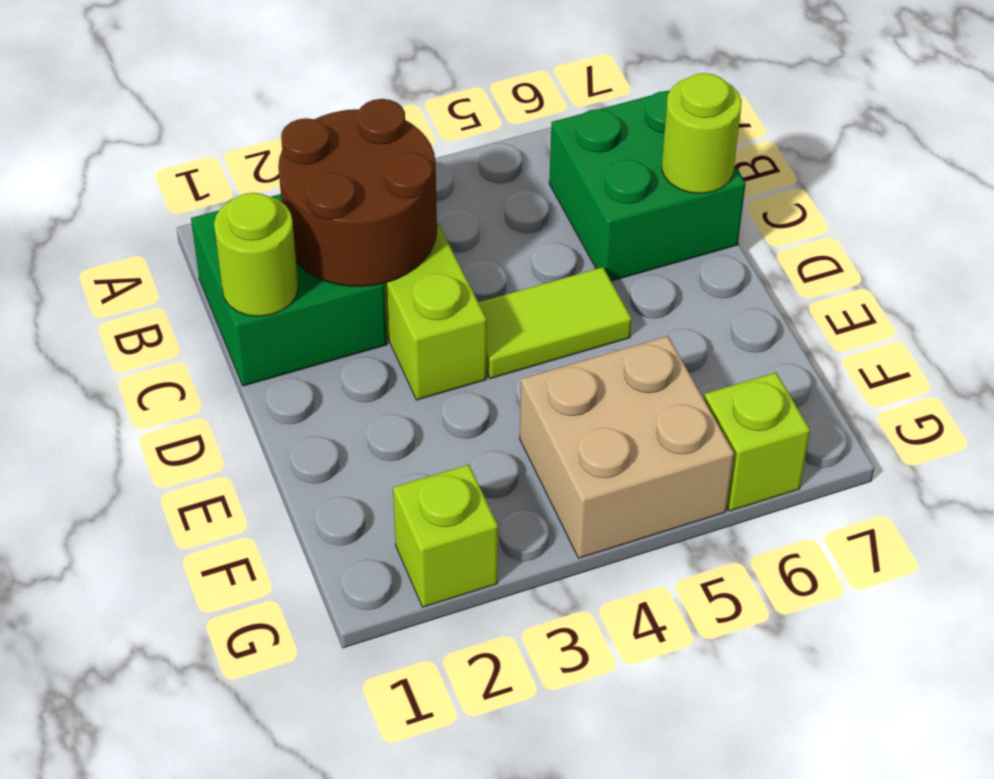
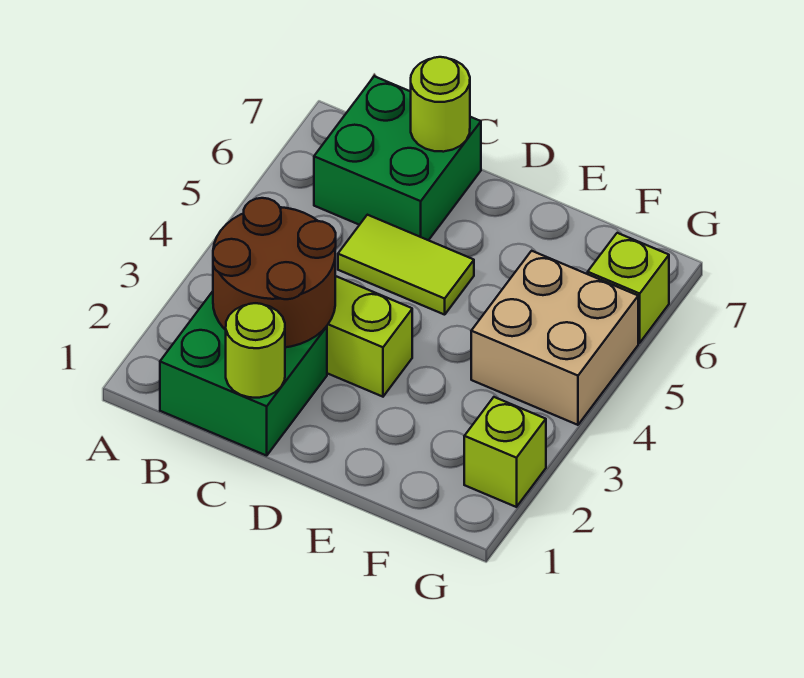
lime tile D4:D5 level 1 -> lime tile C5:D5 level 1

